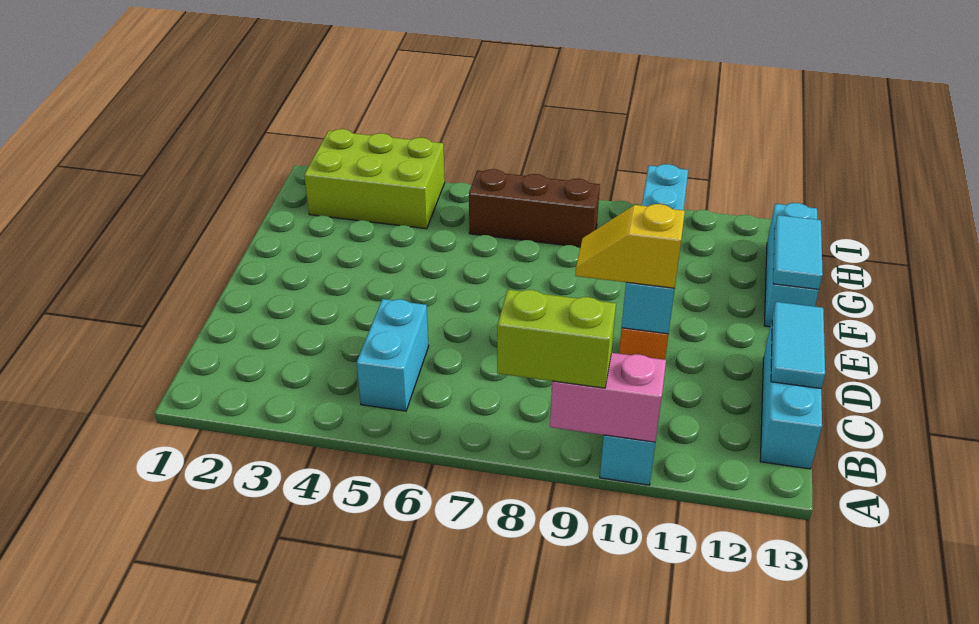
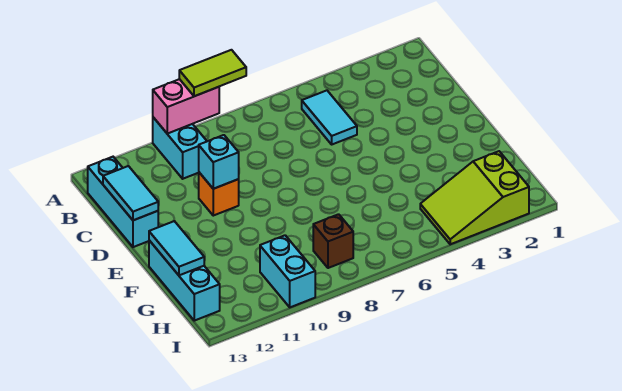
lime brick A8:A9 level 3 -> lime tile A8:A9 level 3
cyan brick B5:C5 level 1 -> cyan tile B5:C5 level 1
yellow slope D9:D10 level 3 top 10 -> none
lime brick H2:I4 level 1 -> lime slope H2:I4 level 1 top 2
brown brick H6:H8 level 1 -> brown brick H8 level 1

